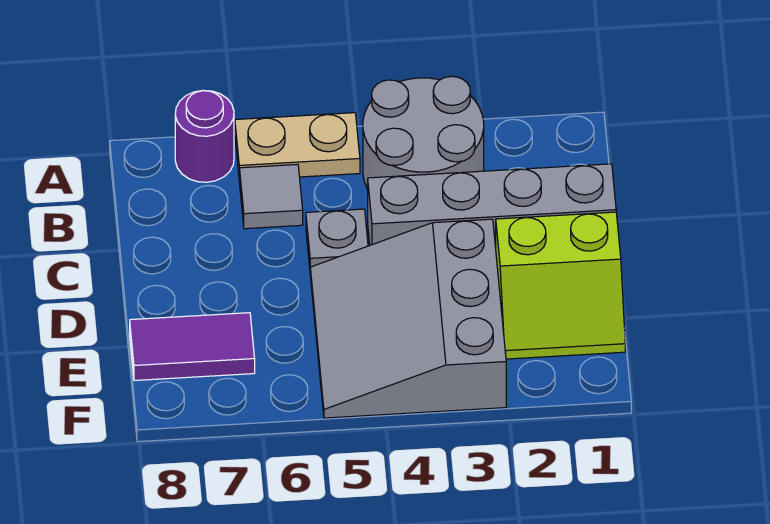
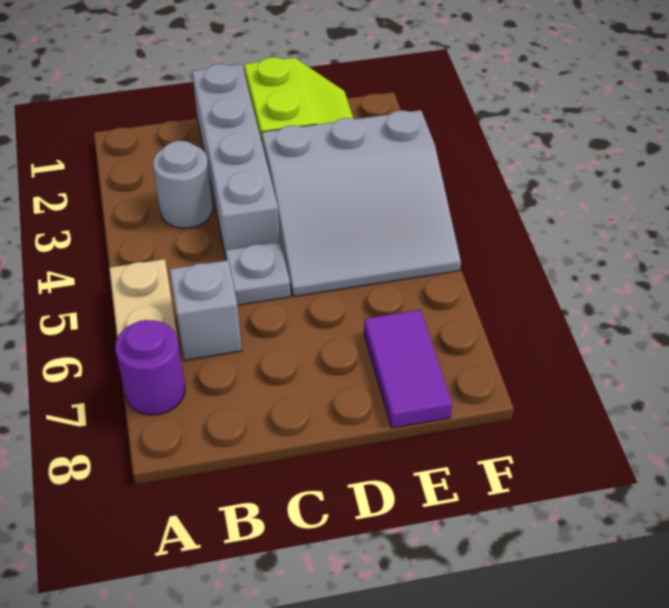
grey round brick A3:B4 level 1 -> grey round brick B3 level 1
grey tile B6 level 1 -> grey brick B6 level 1

